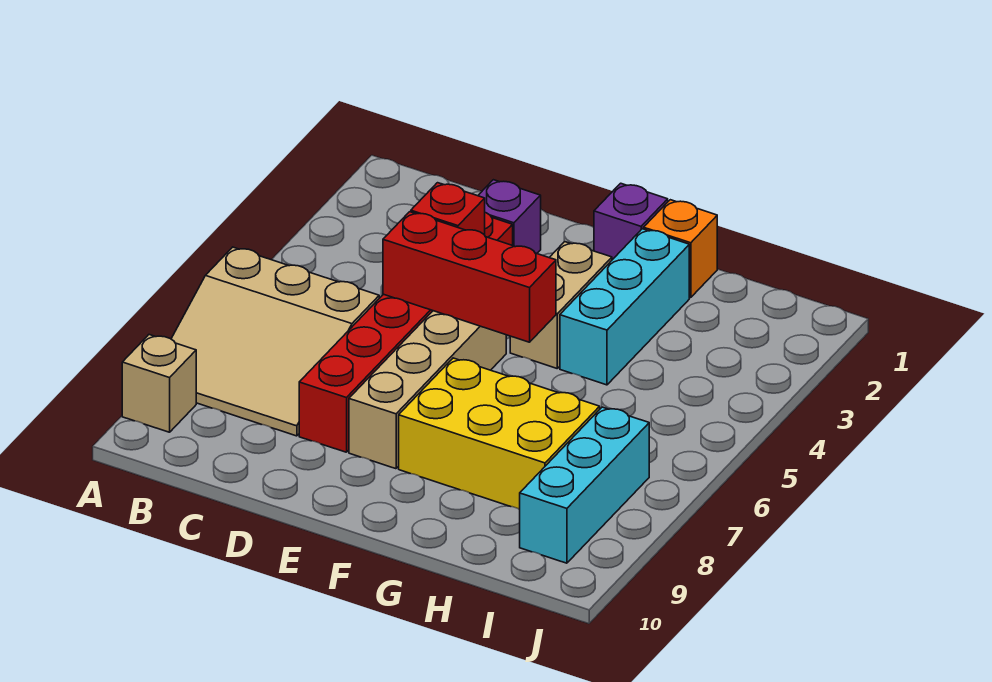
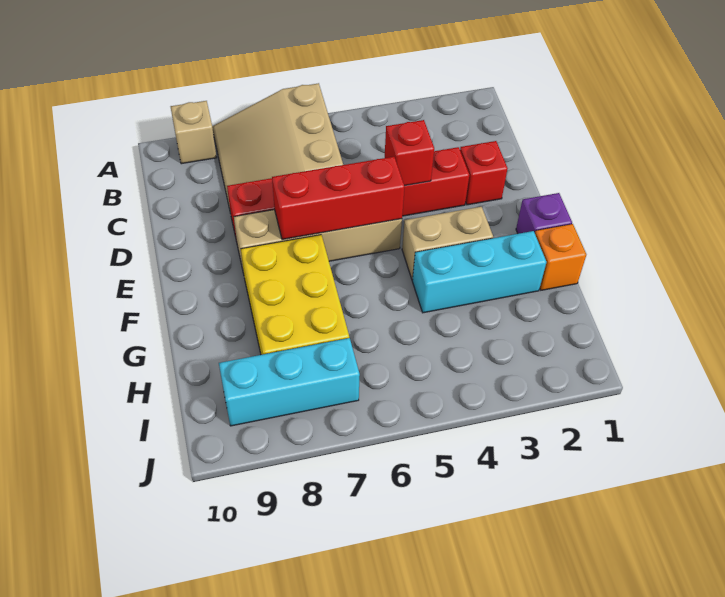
purple brick D2 level 1 -> red brick D2 level 1
red brick D5:F5 level 2 -> red brick E5:E7 level 2

